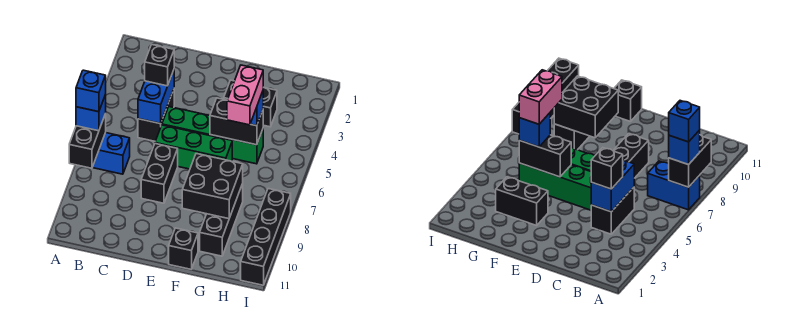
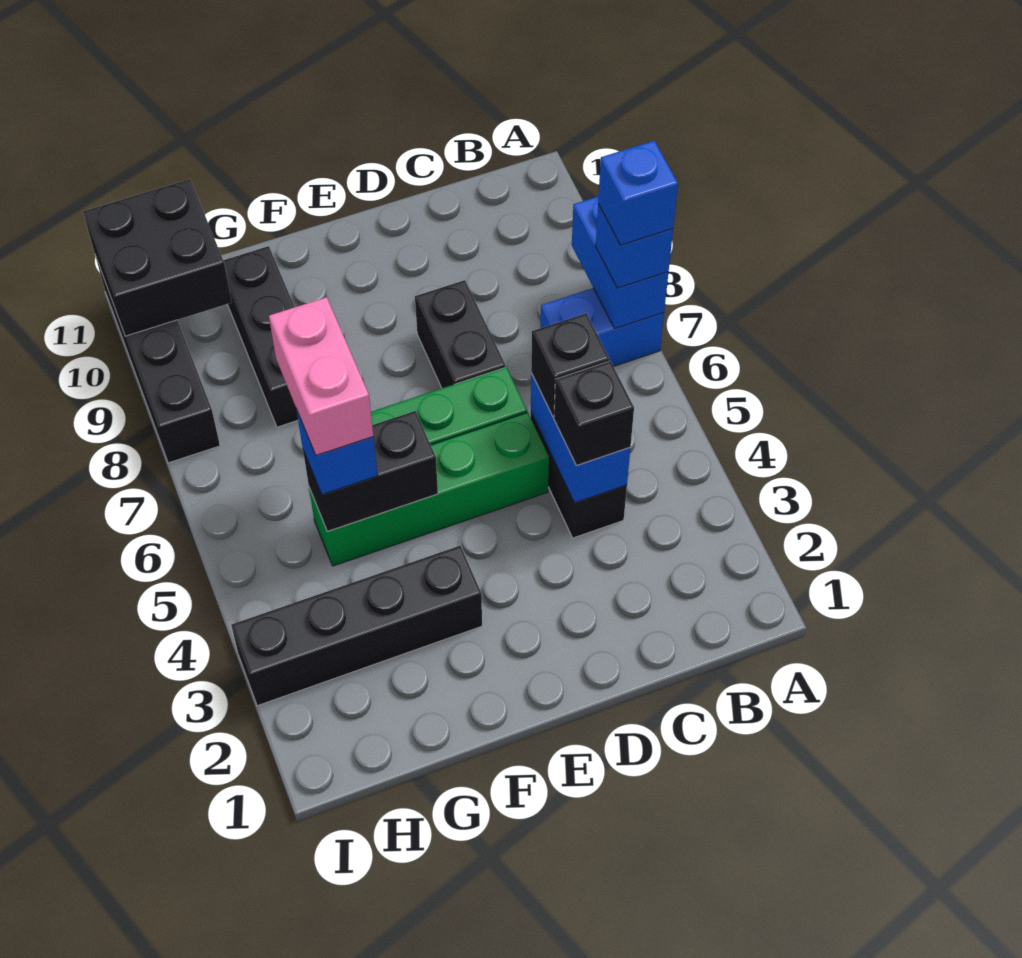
black brick A7:A8 level 2 -> blue brick A7:A8 level 2
black brick F3:G3 level 1 -> black brick F3:I3 level 1
black brick F8:G9 level 2 -> black brick H10:I11 level 2
black brick F11 level 1 -> black brick C5 level 3

